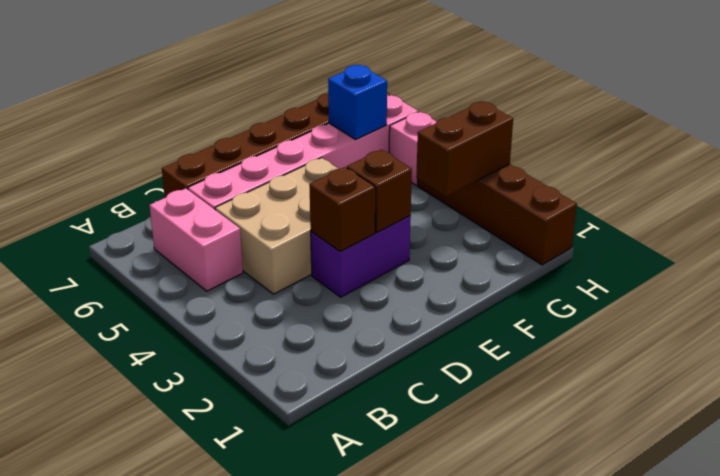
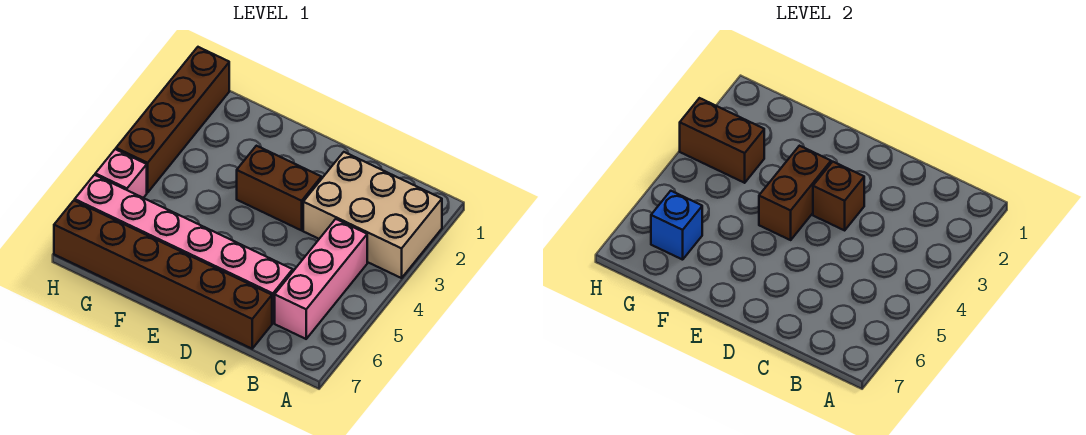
pink brick B5:B6 level 1 -> pink brick B4:B6 level 1
tan brick C4:E5 level 1 -> tan brick A2:C3 level 1
purple brick D3:E3 level 1 -> brown brick D3:E3 level 1
brown brick E3 level 2 -> brown brick E3:E4 level 2

